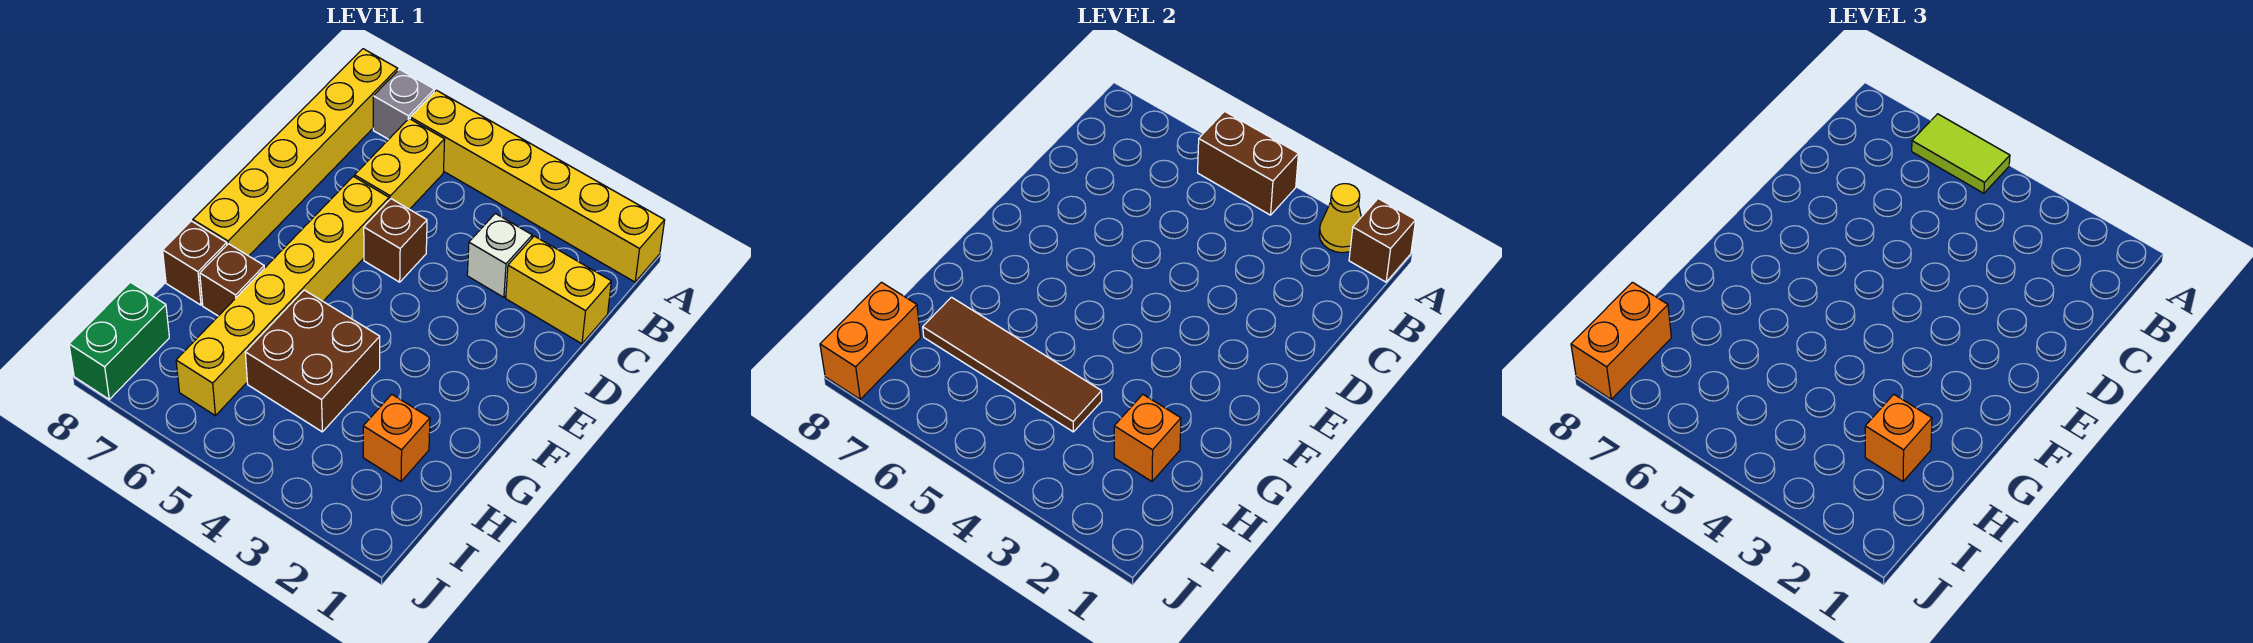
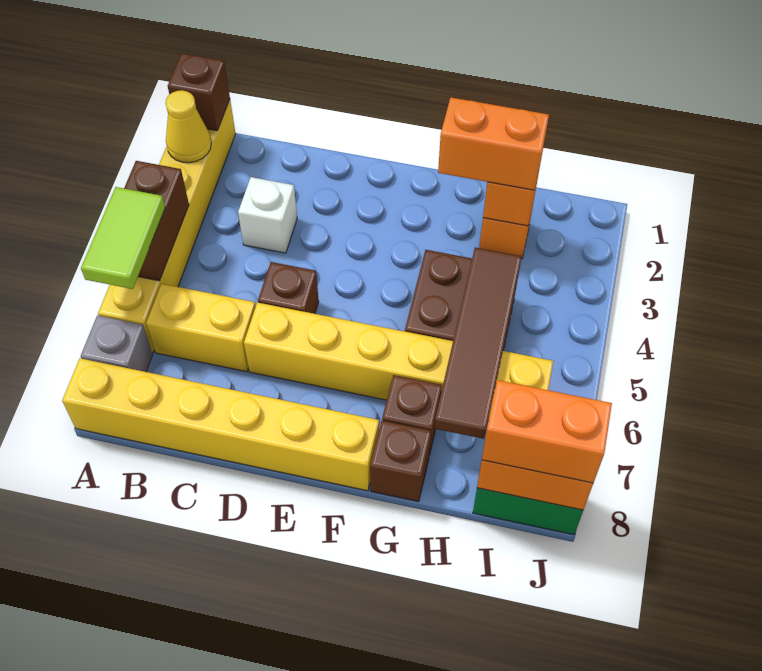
yellow brick C1:C2 level 1 -> none
orange brick H2 level 3 -> orange brick G2:H2 level 3

